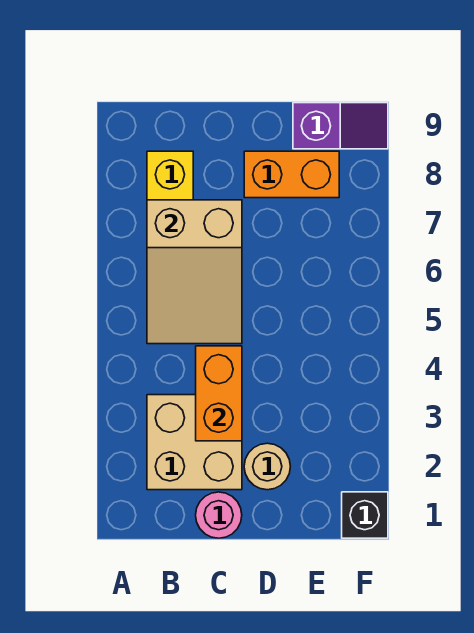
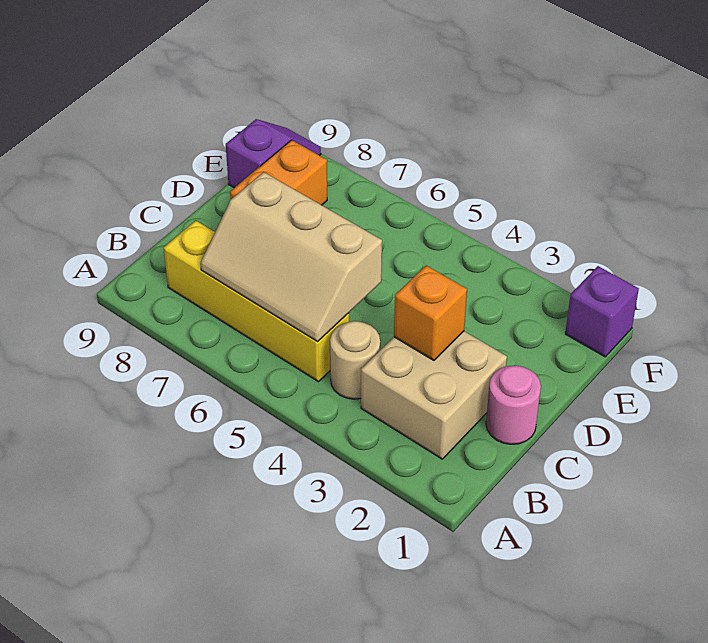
tan slope B5:C7 level 2 top 7 -> tan slope B5:C7 level 2 top C
orange brick C3:C4 level 2 -> orange brick C3 level 2
tan round brick D2 level 1 -> tan round brick B4 level 1
black brick F1 level 1 -> purple brick F1 level 1

